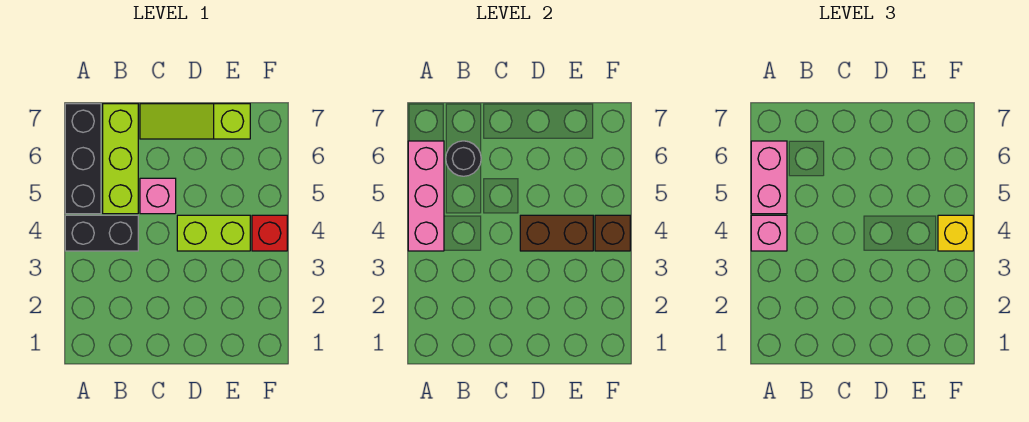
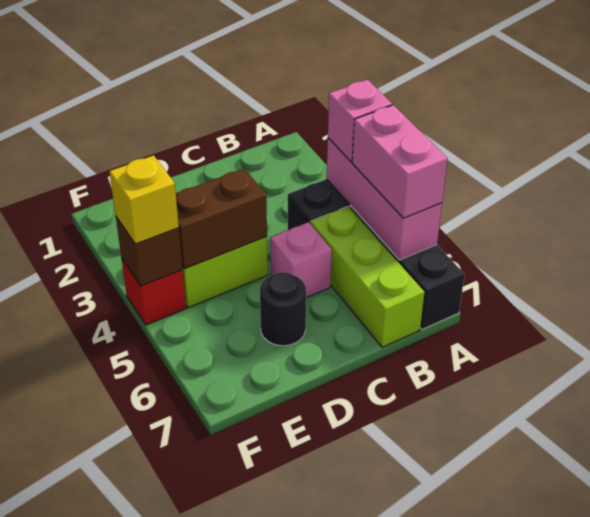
black round brick B6 level 2 -> black round brick D6 level 1
lime slope C7:E7 level 1 top E -> none

